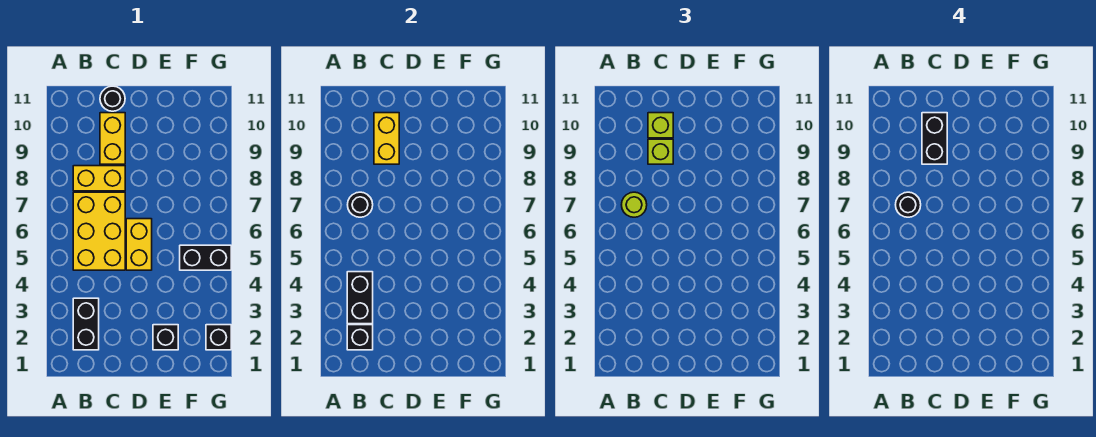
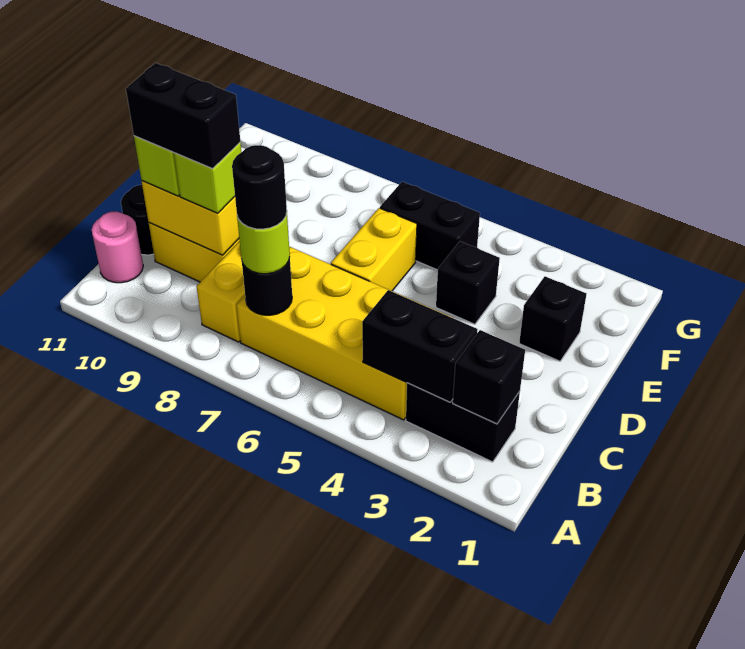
yellow brick B5:C7 level 1 -> yellow brick B4:C7 level 1
none -> pink round brick B11 level 1
yellow brick D5:D6 level 1 -> yellow brick D6:E6 level 1
black brick F5:G5 level 1 -> black brick F5:F6 level 1
black brick G2 level 1 -> black brick E4 level 1

